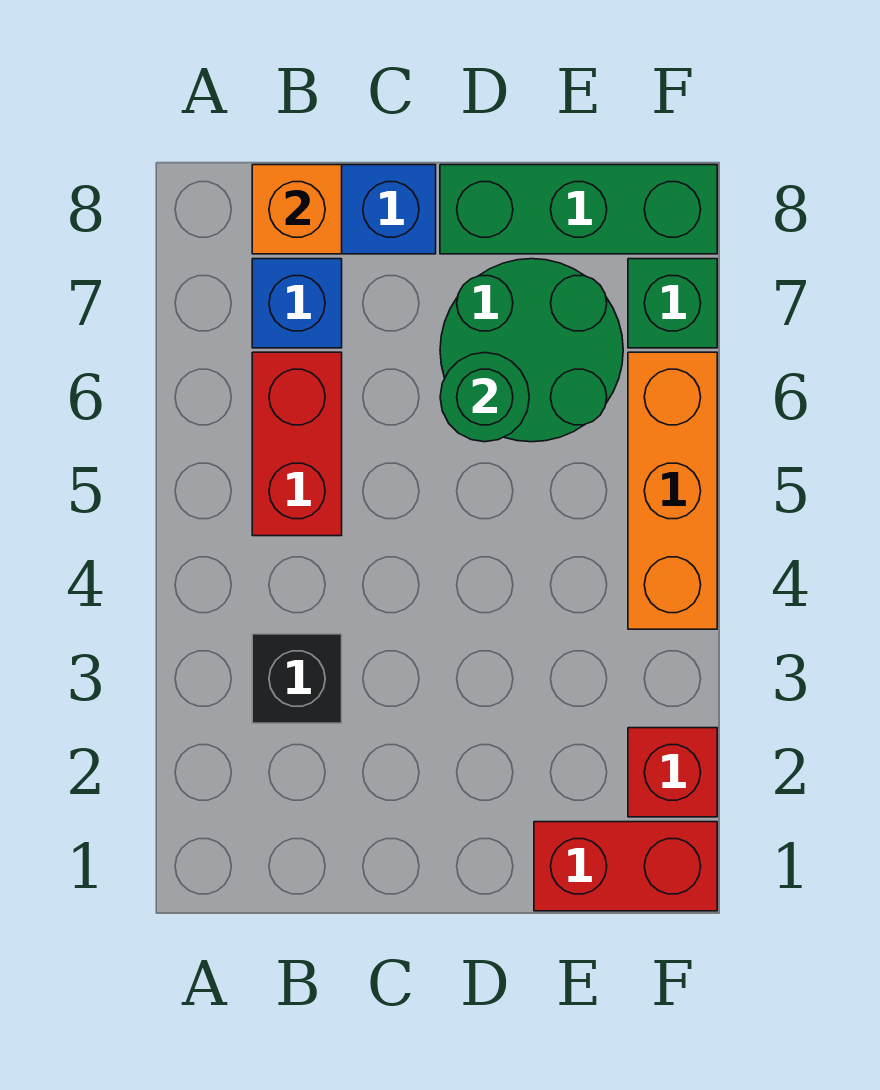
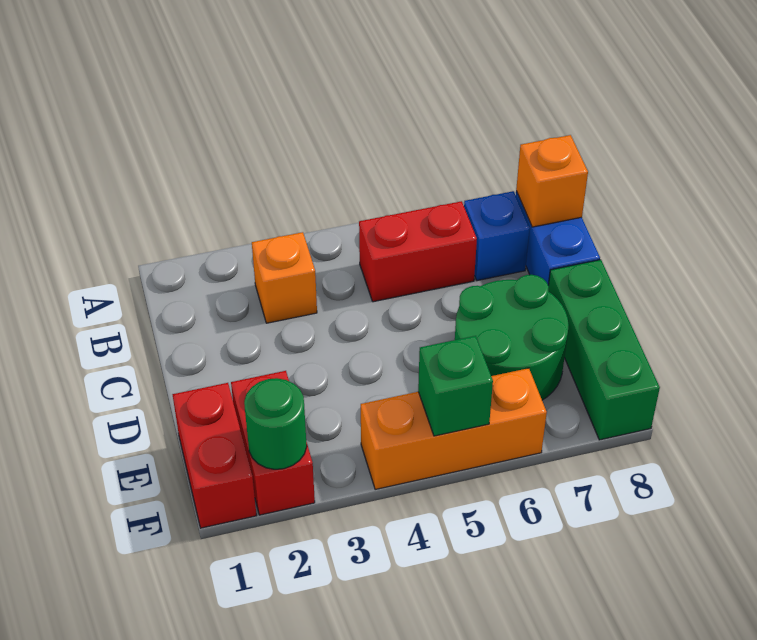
black brick B3 level 1 -> orange brick B3 level 1
green round brick D6 level 2 -> green round brick F2 level 2
red brick F2 level 1 -> red brick E2:F2 level 1
green brick F7 level 1 -> green brick F5 level 2

